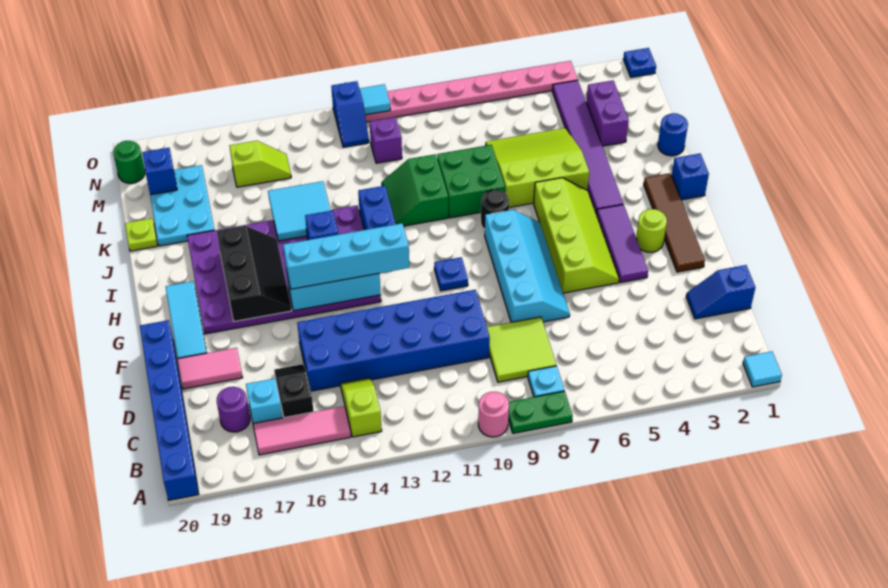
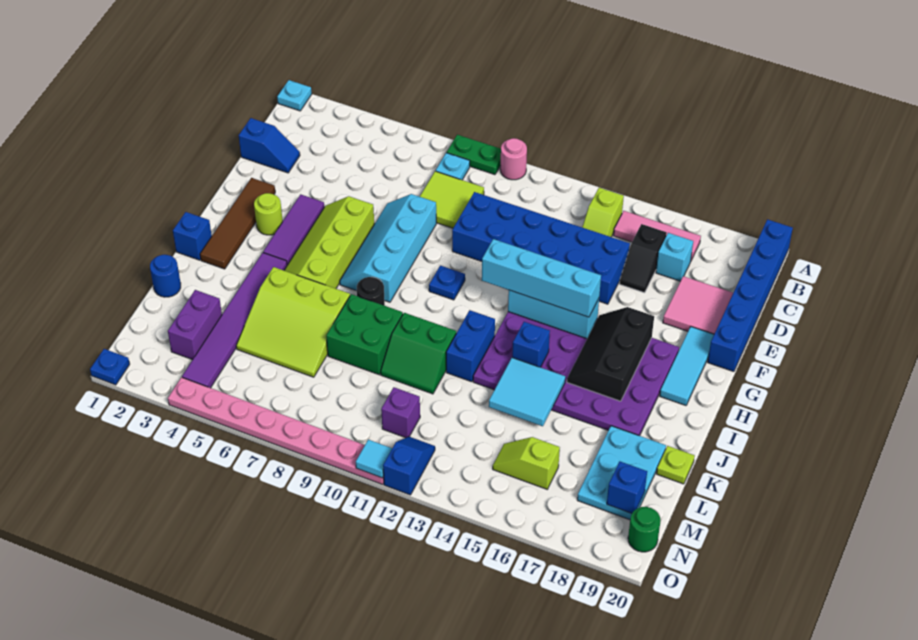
cyan tile A1 level 1 -> cyan plate A1 level 1
purple round brick C18 level 1 -> none
pink tile E18:E19 level 1 -> pink tile D18:E19 level 1
green slope J10:K11 level 1 top 10 -> green slope J10:K11 level 1 top J

